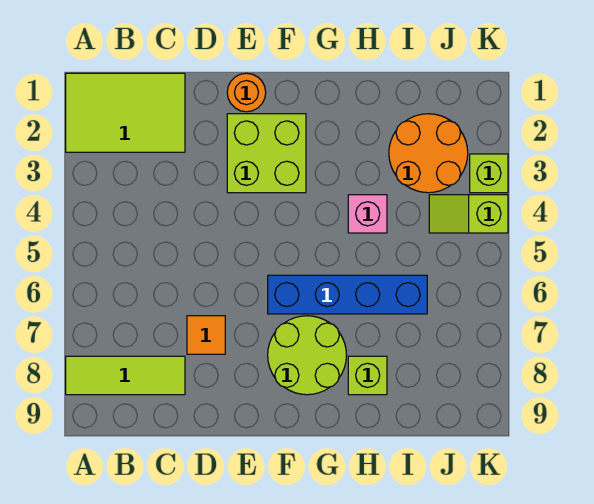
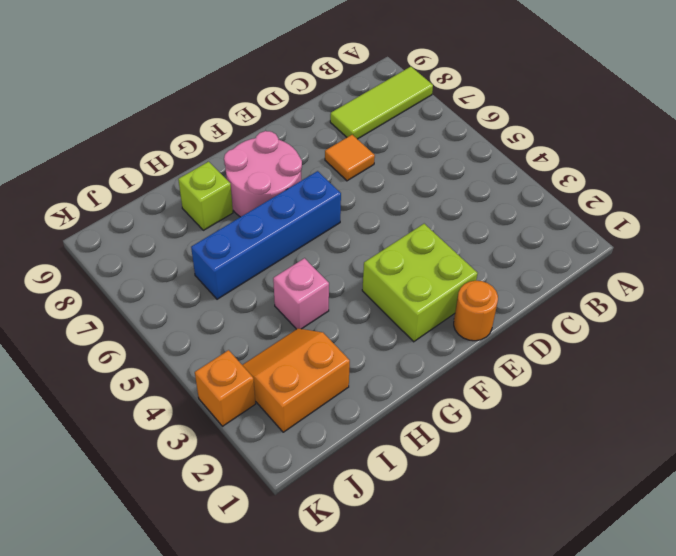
lime tile A1:C2 level 1 -> none
lime round brick F7:G8 level 1 -> pink round brick F7:G8 level 1
orange round brick I2:J3 level 1 -> orange slope I2:J3 level 1 top 2
lime slope J4:K4 level 1 top K -> none
lime brick K3 level 1 -> orange brick K3 level 1

